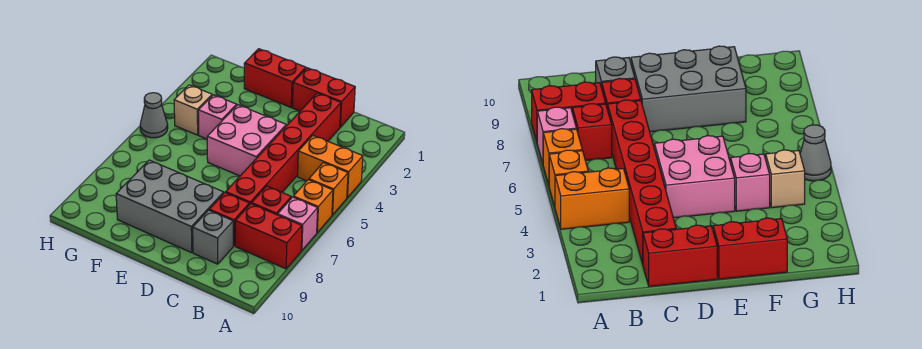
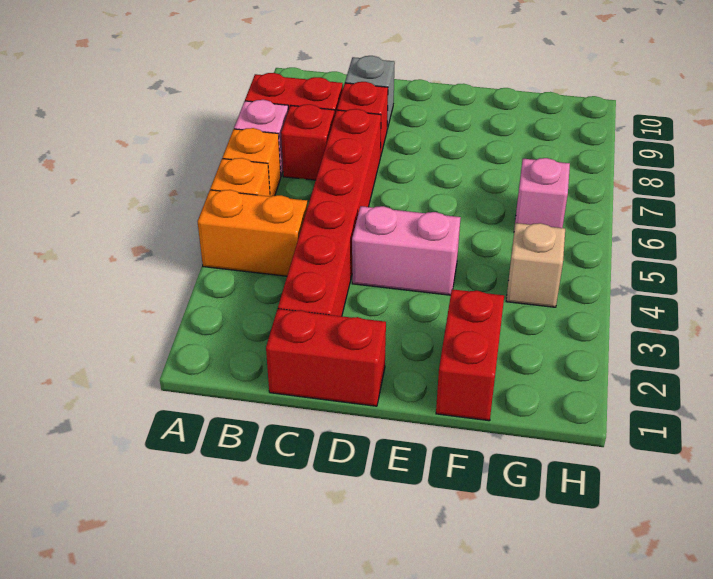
pink brick D4:E5 level 1 -> pink brick D4:E4 level 1
grey brick D8:F9 level 1 -> none
red brick E1:F1 level 1 -> red brick F1:F2 level 1
pink brick F4 level 1 -> pink brick G6 level 1
grey cone H5 level 1 -> none

